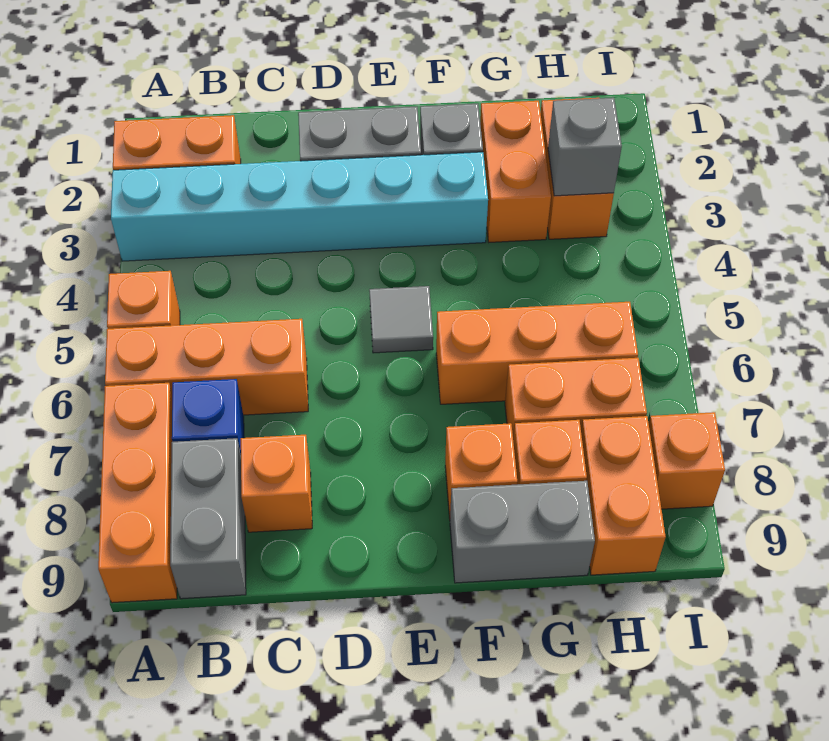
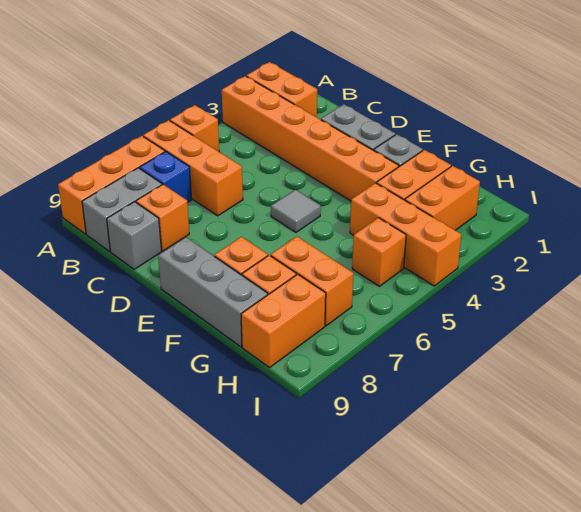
cyan brick A3:F3 level 1 -> orange brick A3:F3 level 1
orange brick F6:H6 level 1 -> orange brick G4:I4 level 1
grey brick F9:G9 level 1 -> grey brick E9:G9 level 1
grey brick H3 level 2 -> grey brick C9 level 1
orange brick I8 level 1 -> orange brick H5 level 1

